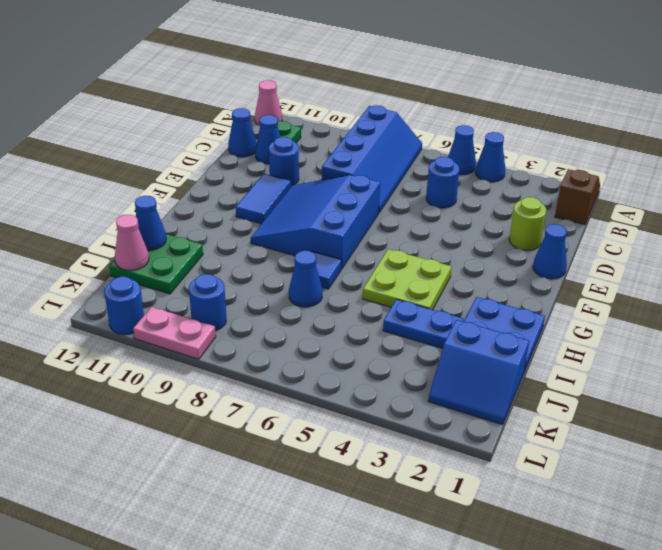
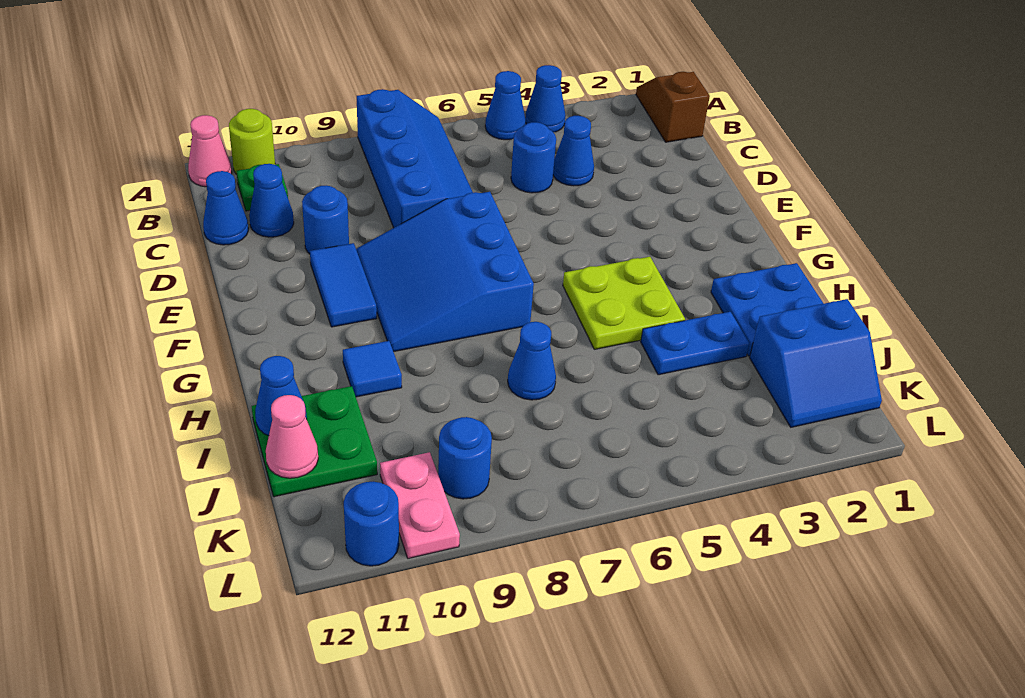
lime round brick D2 level 1 -> lime round brick A11 level 1
blue cone E1 level 1 -> blue cone C4 level 1
blue tile H7 level 1 -> blue tile H10 level 1
pink plate L9:L10 level 1 -> pink plate K10:L10 level 1

